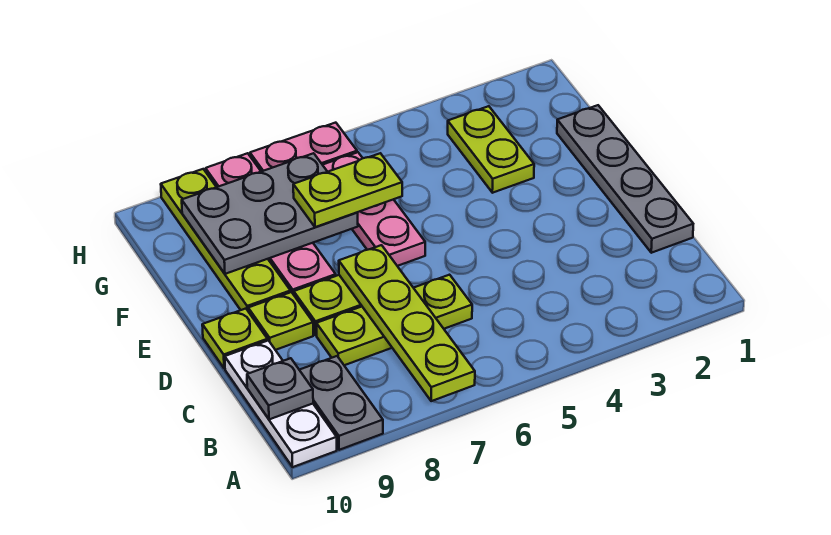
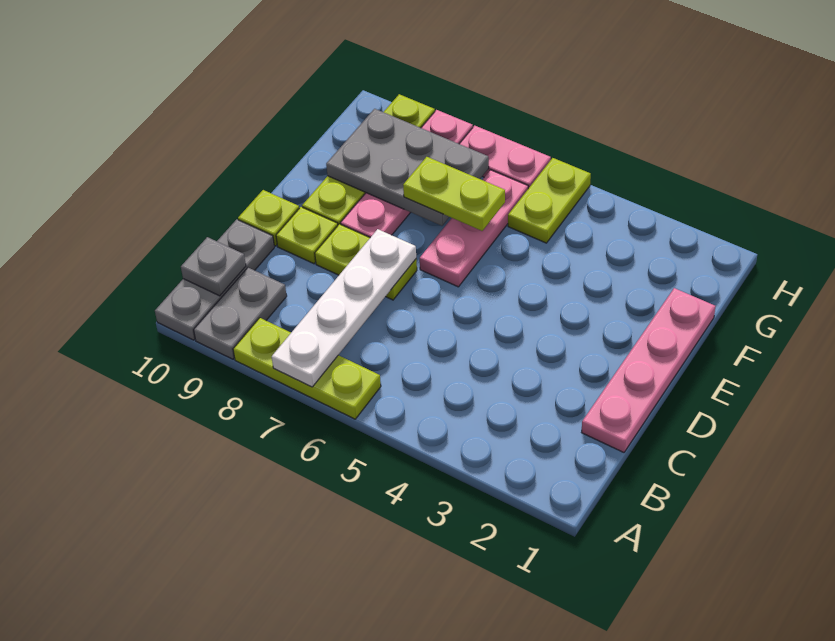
lime plate A7:D7 level 2 -> white plate A7:D7 level 2
white plate A10:C10 level 1 -> grey plate A10:C10 level 1
grey plate C1:F1 level 1 -> pink plate C1:F1 level 1
lime plate C6:C8 level 1 -> lime plate A6:A8 level 1
lime plate F3:G3 level 1 -> lime plate G5:H5 level 1

